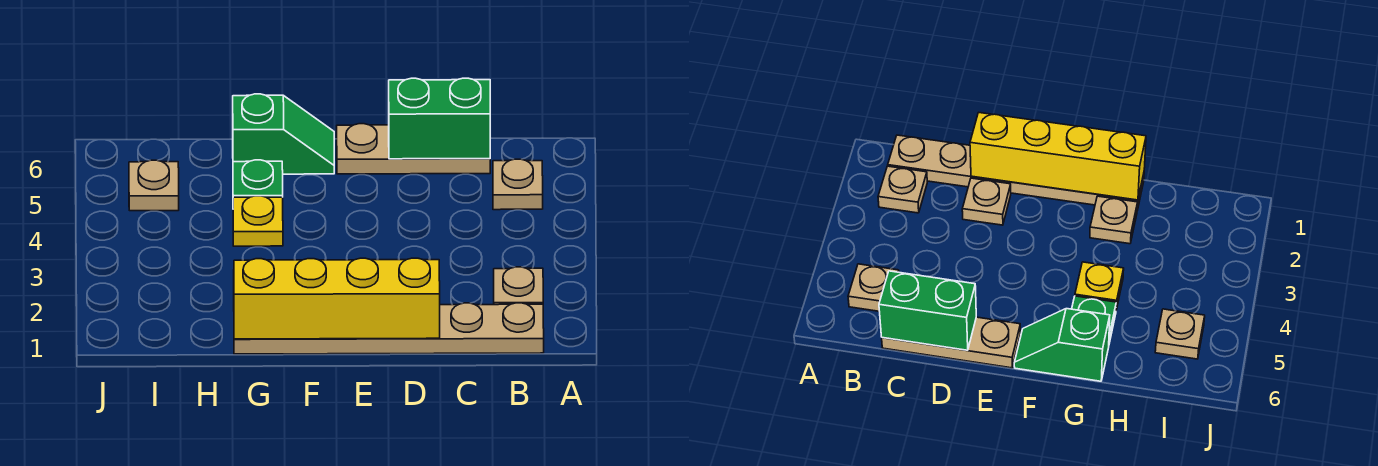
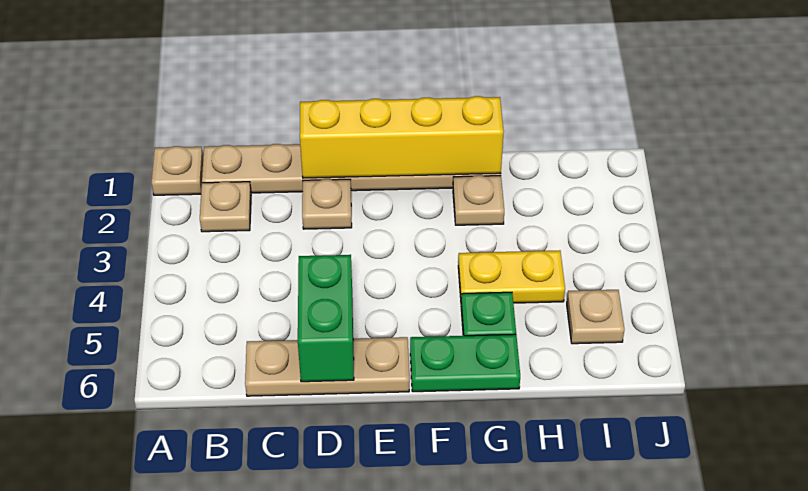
tan plate B5 level 1 -> tan plate A1 level 1
green brick C6:D6 level 2 -> green brick D5:D6 level 2
green slope F6:G6 level 1 top G -> green plate F6:G6 level 1
yellow plate G4 level 1 -> yellow plate G4:H4 level 1

